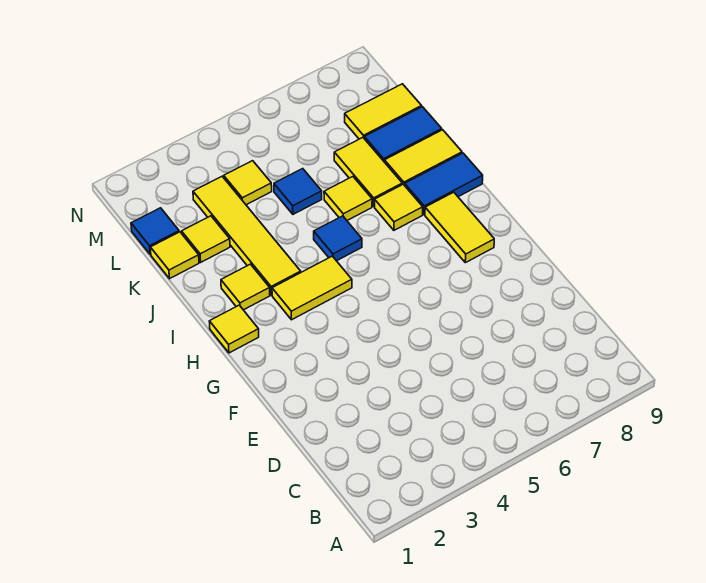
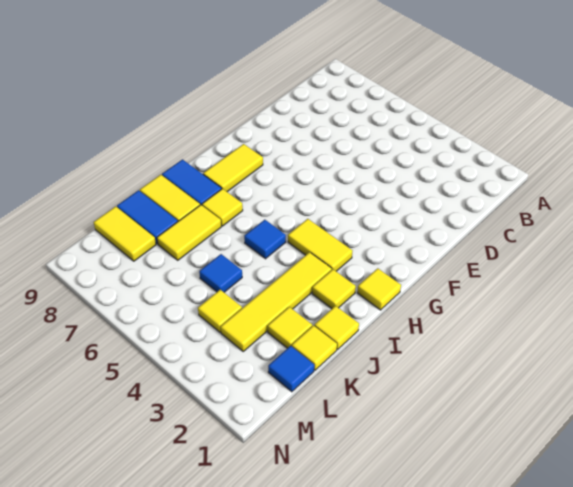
yellow tile J6 level 1 -> yellow tile J1 level 1

